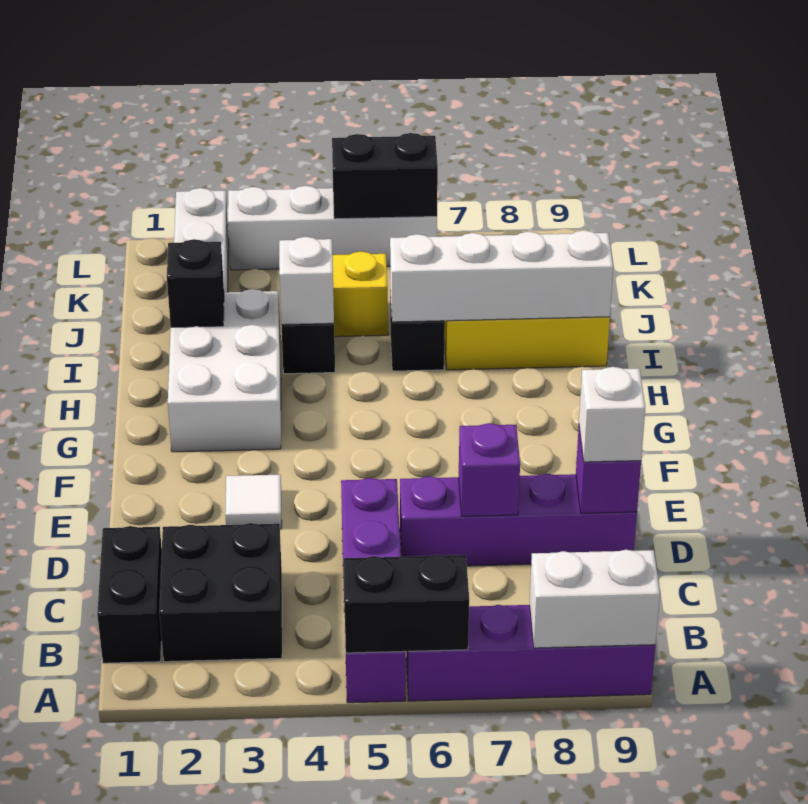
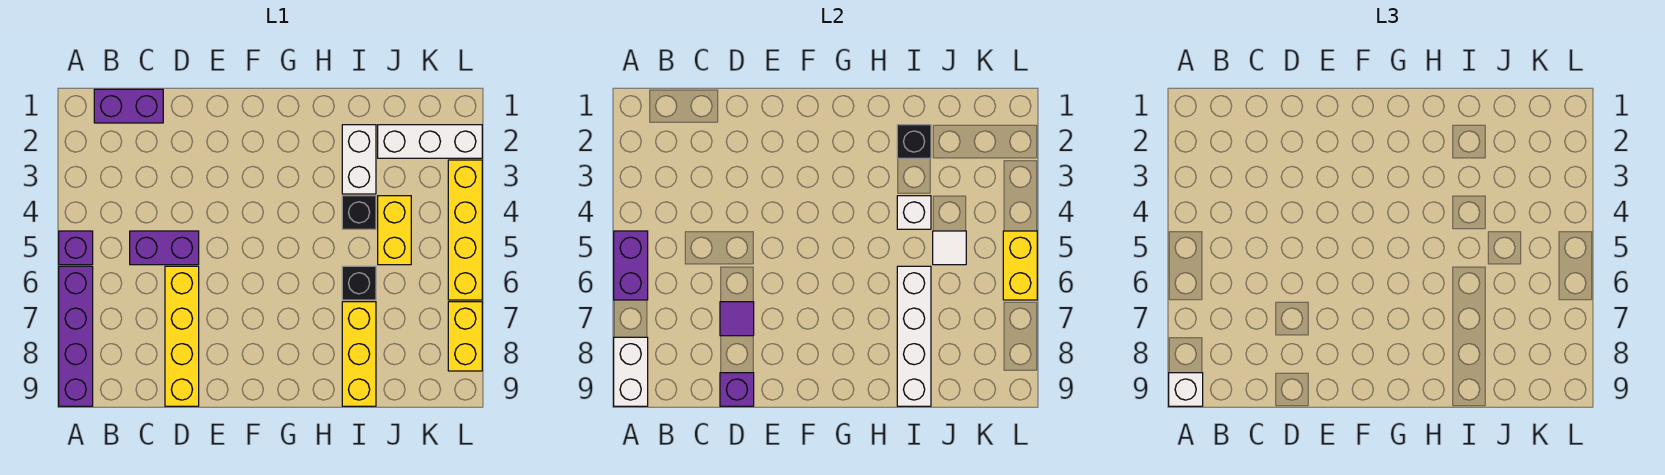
black brick A5:A6 level 2 -> purple brick A5:A6 level 2
black brick B1:C1 level 1 -> purple brick B1:C1 level 1
black brick B2:C3 level 1 -> none
purple brick D6:D9 level 1 -> yellow brick D6:D9 level 1
purple brick D7 level 2 -> purple tile D7 level 2
white brick D9 level 3 -> white brick A9 level 3
white tile E3 level 1 -> white tile J5 level 2
white brick G2:I3 level 1 -> white brick I2:I3 level 1
white brick L3:L6 level 1 -> yellow brick L3:L6 level 1
black brick L5:L6 level 2 -> yellow brick L5:L6 level 2
none -> yellow brick L7:L8 level 1

